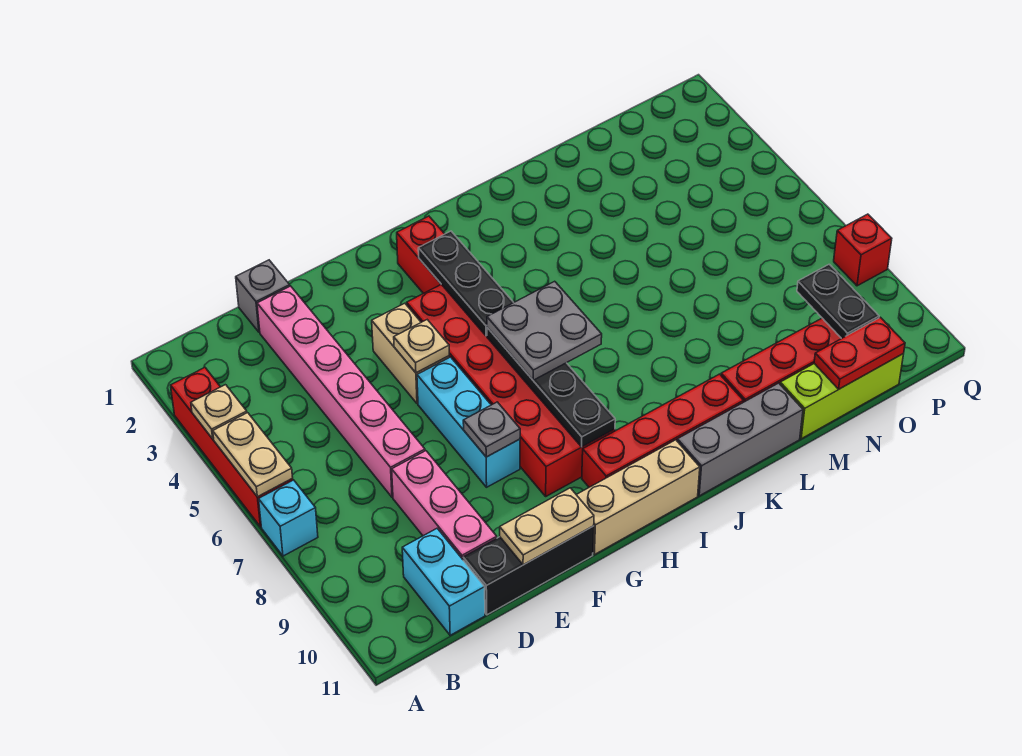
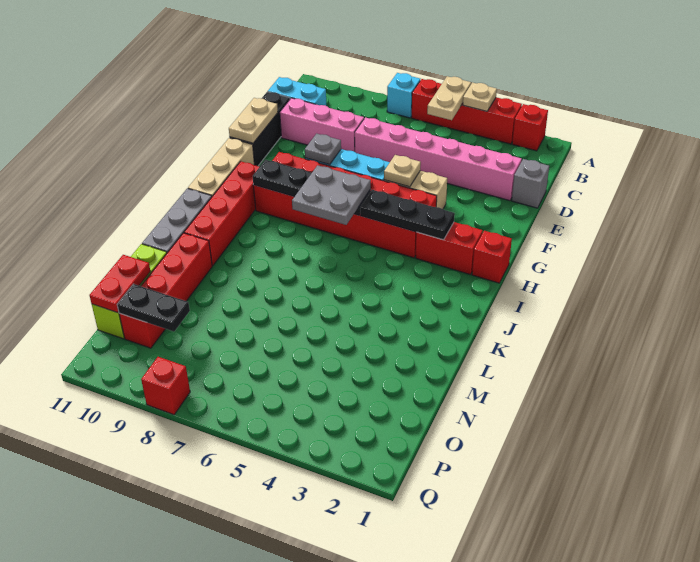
none -> red brick A2 level 1
tan plate A5:A6 level 2 -> tan plate A5:B5 level 2
none -> red brick H1 level 1

